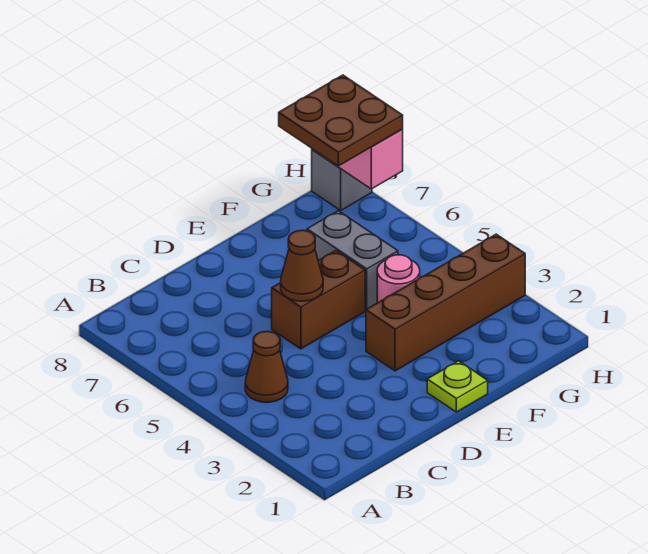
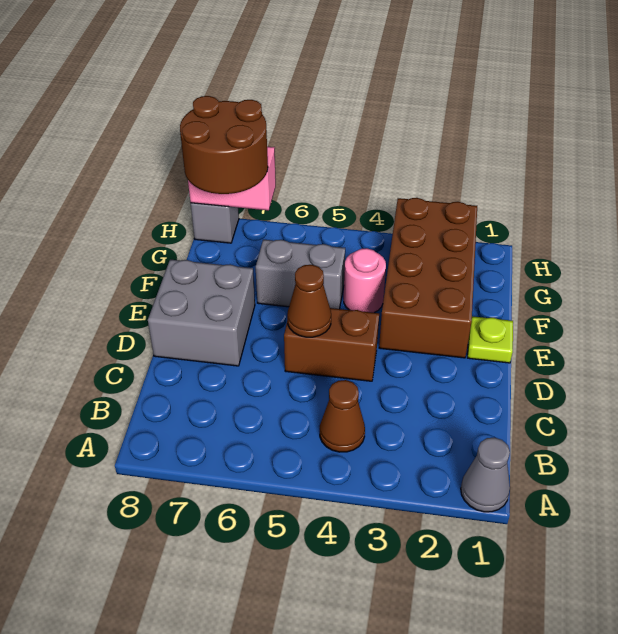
none -> grey cone A1 level 1
brown brick D5:E5 level 1 -> brown brick D4:D5 level 1
none -> grey brick D7:E8 level 1
brown brick E3:H3 level 1 -> brown brick E2:H3 level 1
brown plate G7:H8 level 3 -> brown round brick G7:H8 level 3

